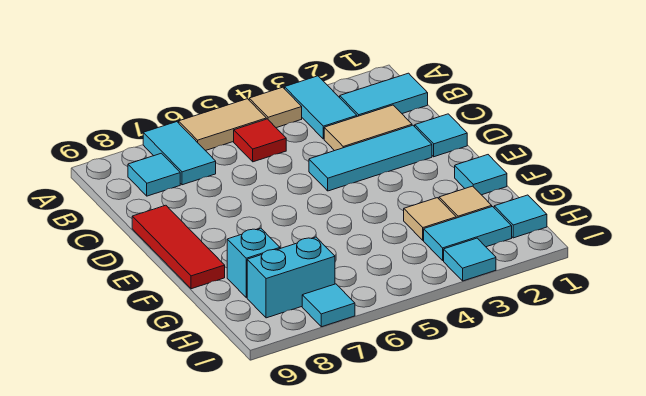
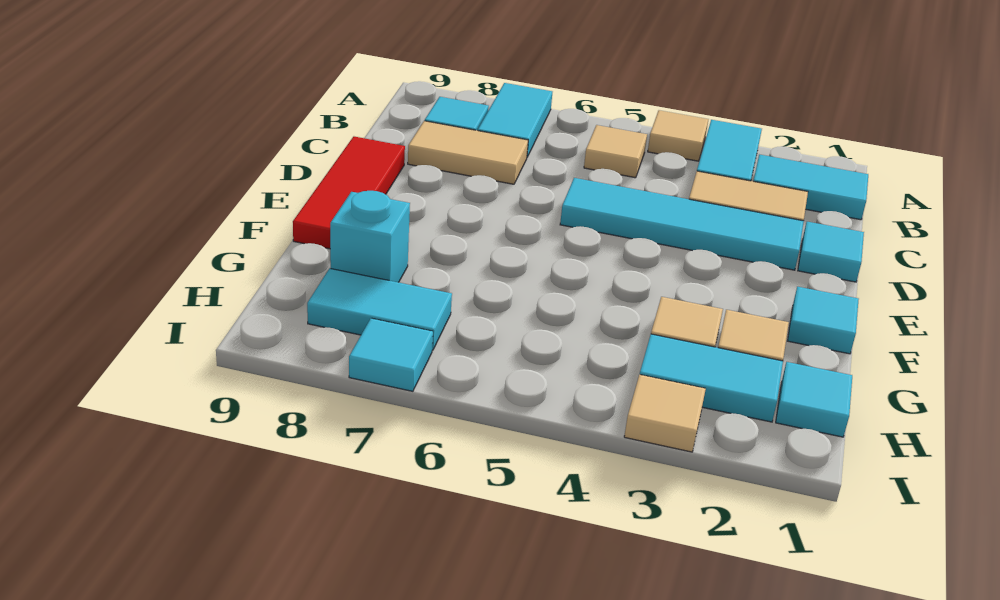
tan tile A5:A6 level 1 -> tan tile C7:C8 level 1
red tile B5 level 1 -> tan tile B5 level 1
cyan tile D2:D4 level 1 -> cyan tile D2:D5 level 1
cyan brick H7:H8 level 1 -> cyan tile H7:H8 level 1
cyan tile I3 level 1 -> tan tile I3 level 1

